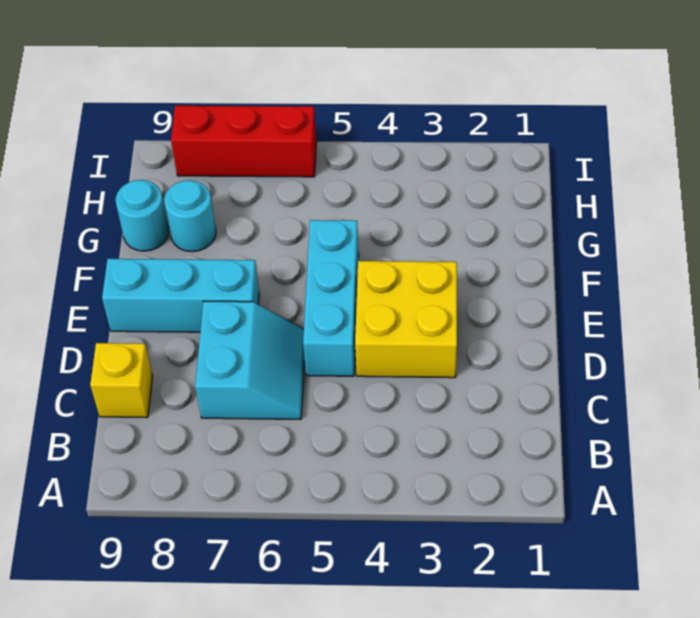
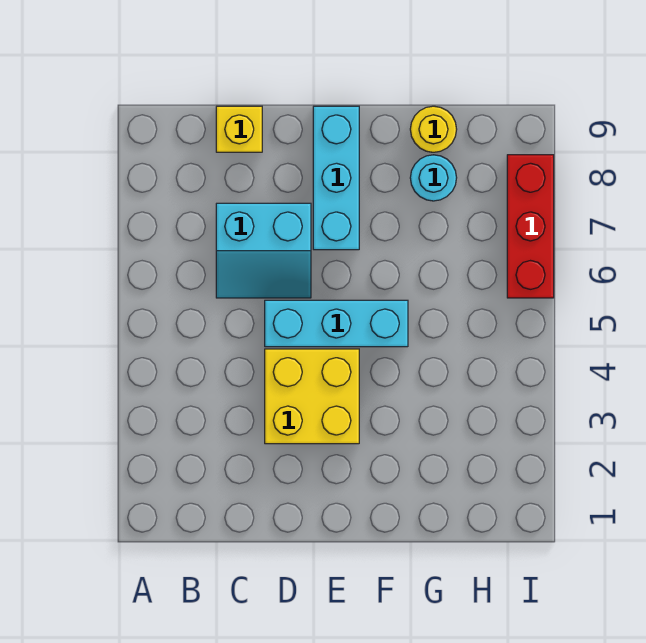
cyan round brick G9 level 1 -> yellow round brick G9 level 1

